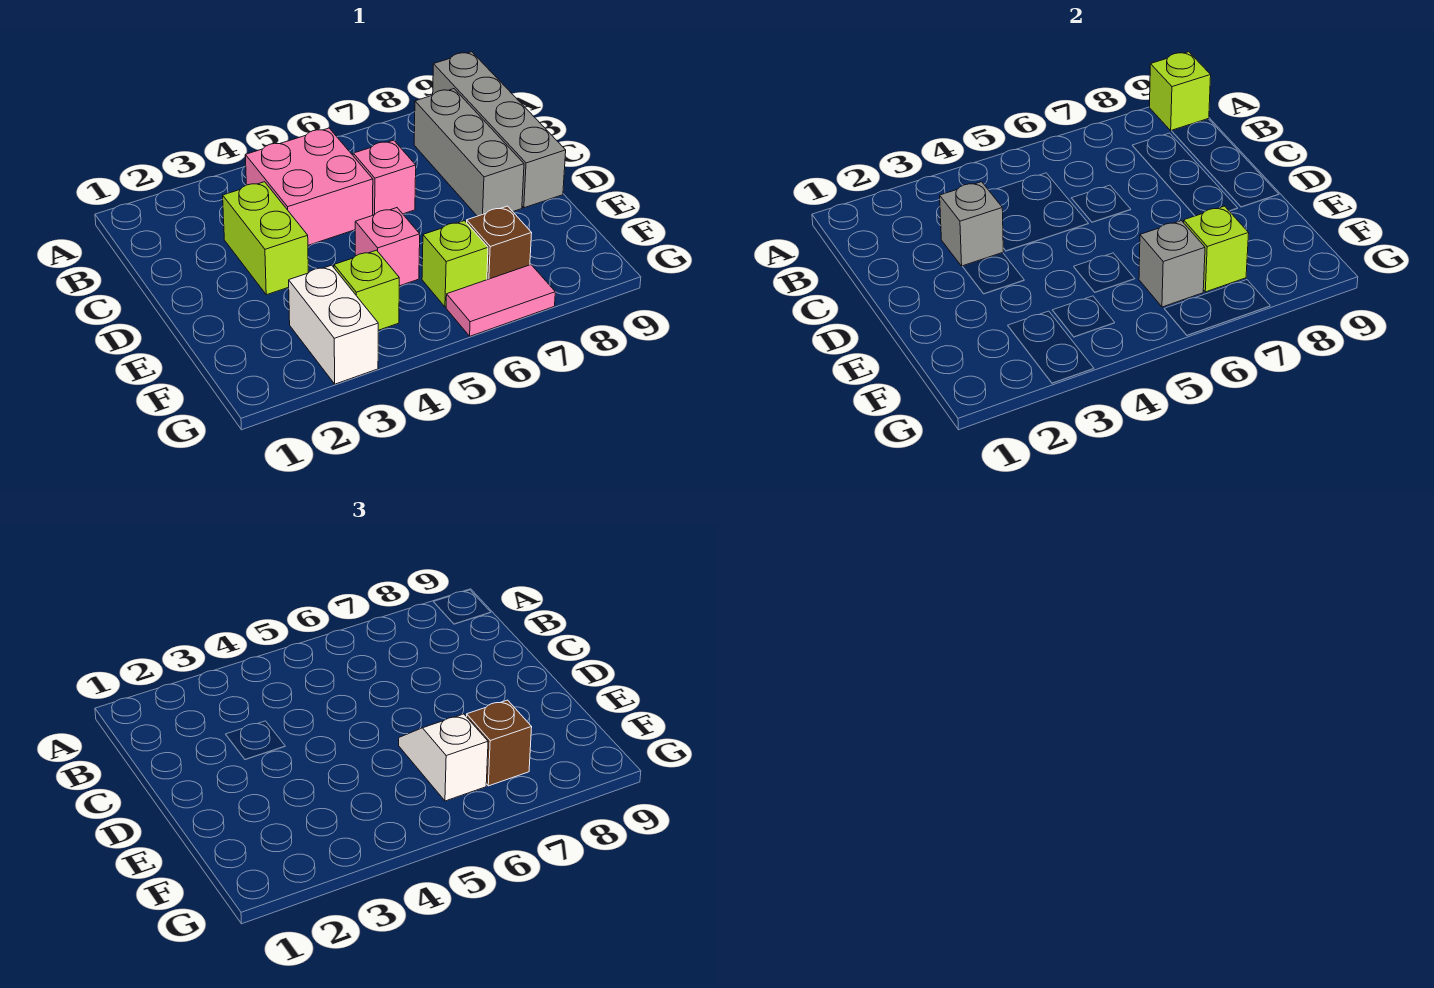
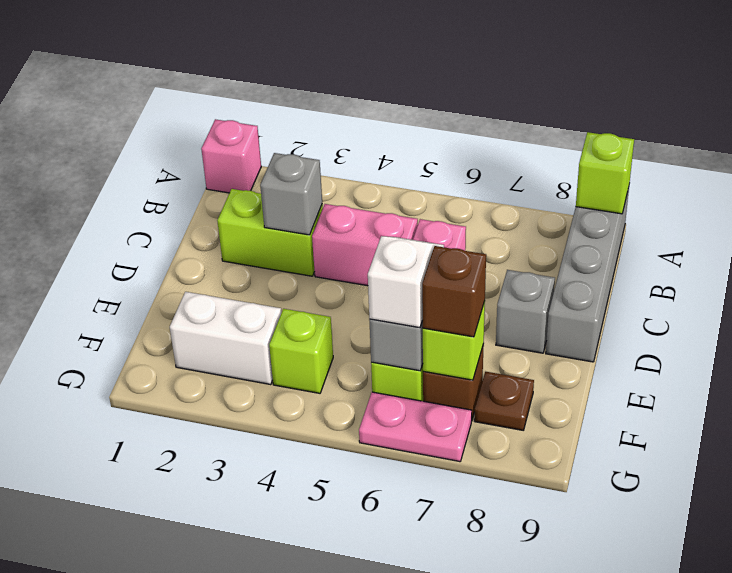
pink brick B4:C5 level 1 -> pink brick C4:C5 level 1
grey brick B8:D8 level 1 -> grey brick D8 level 1
lime brick C3:D3 level 1 -> lime brick C2:C3 level 1
pink brick E5 level 1 -> pink brick A1 level 1
white brick F3:G3 level 1 -> white brick F2:F3 level 1
none -> brown plate F8 level 1
pink tile G6:G7 level 1 -> pink plate G6:G7 level 1

